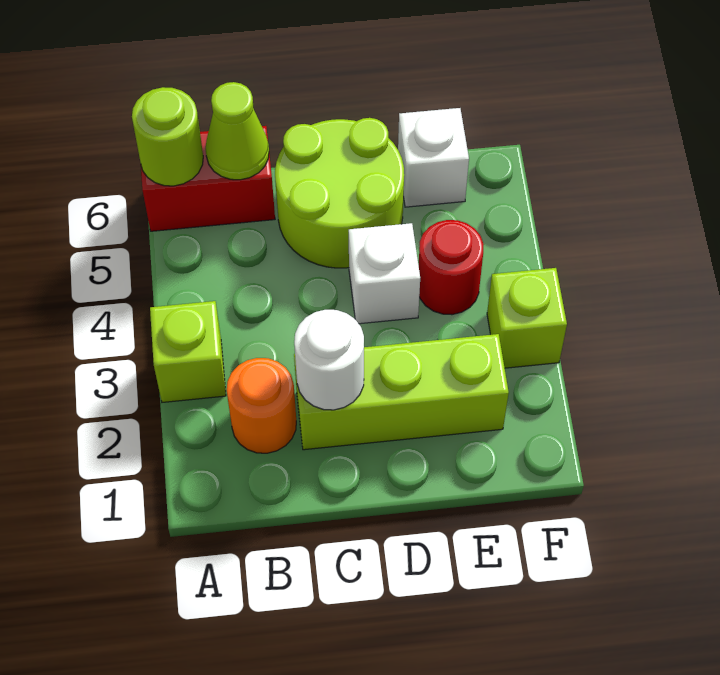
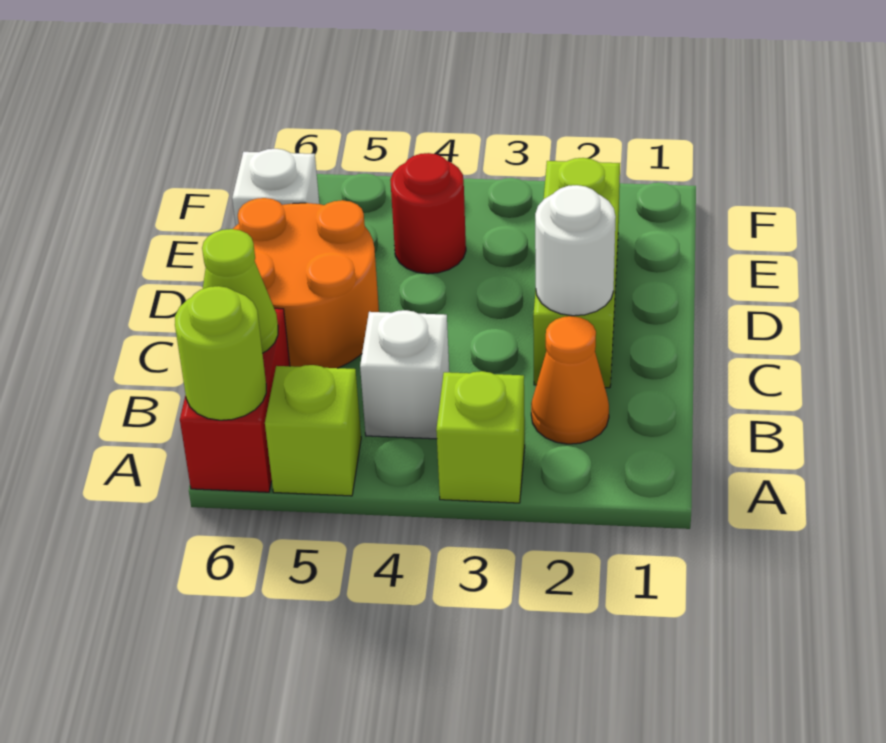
orange round brick B2 level 1 -> orange cone B2 level 1
lime round brick C5:D6 level 1 -> orange round brick C5:D6 level 1
white brick D4 level 1 -> white brick B4 level 1
lime brick F3 level 1 -> lime brick A5 level 1

